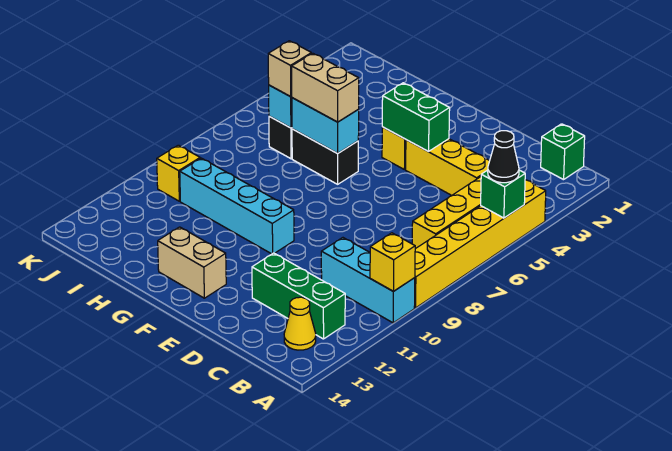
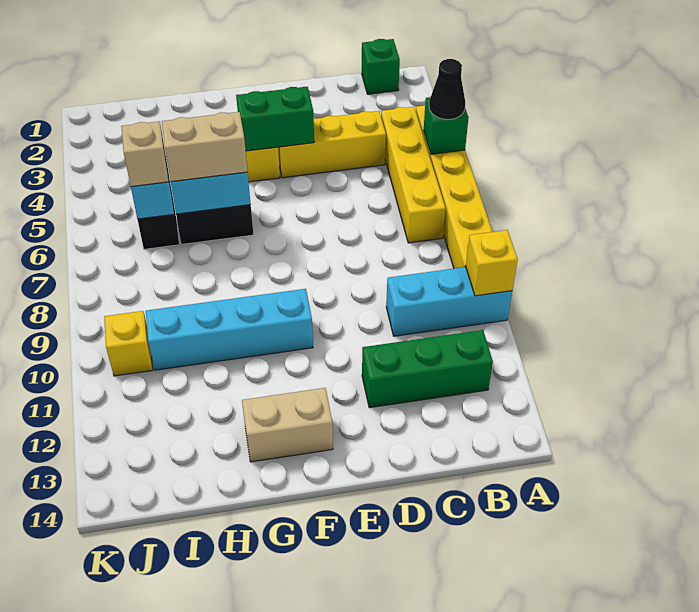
yellow cone B13 level 1 -> none

